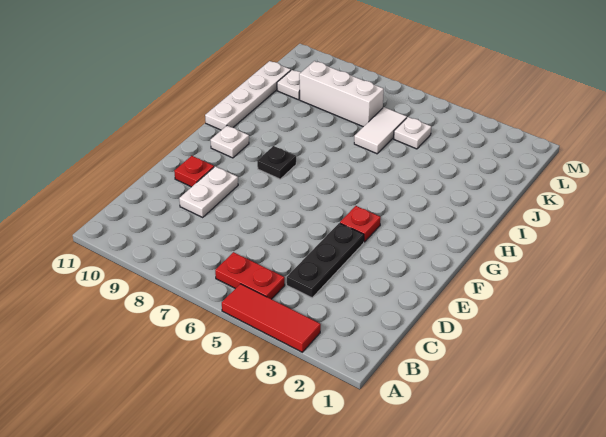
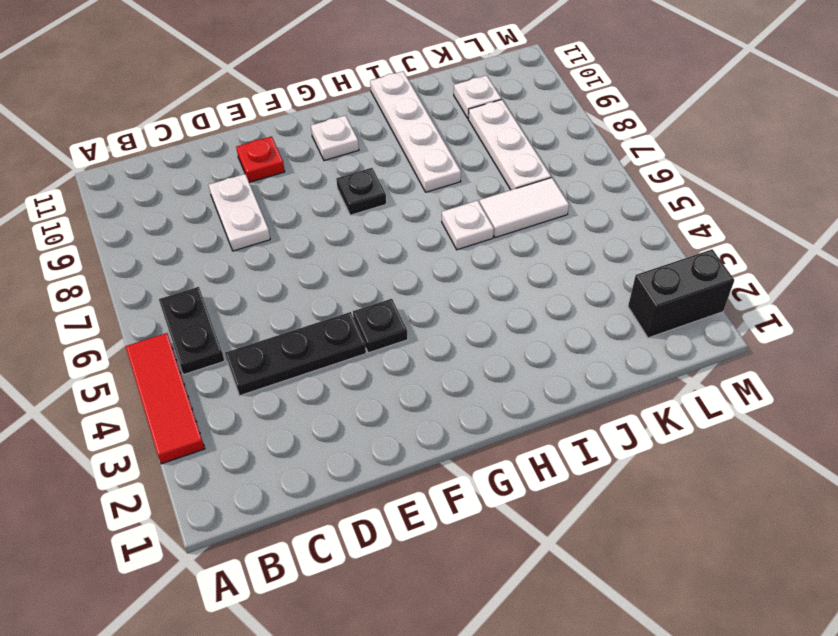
red plate B5:B6 level 1 -> black plate B5:B6 level 1
white plate D9:E9 level 1 -> white plate D8:D9 level 1
red plate F4 level 1 -> black plate F4 level 1
white plate H11:K11 level 1 -> white plate I8:I11 level 1
white plate K5 level 1 -> white plate I6 level 1
white brick K7:K9 level 1 -> white plate K7:K9 level 1
none -> black brick L2:M2 level 1

